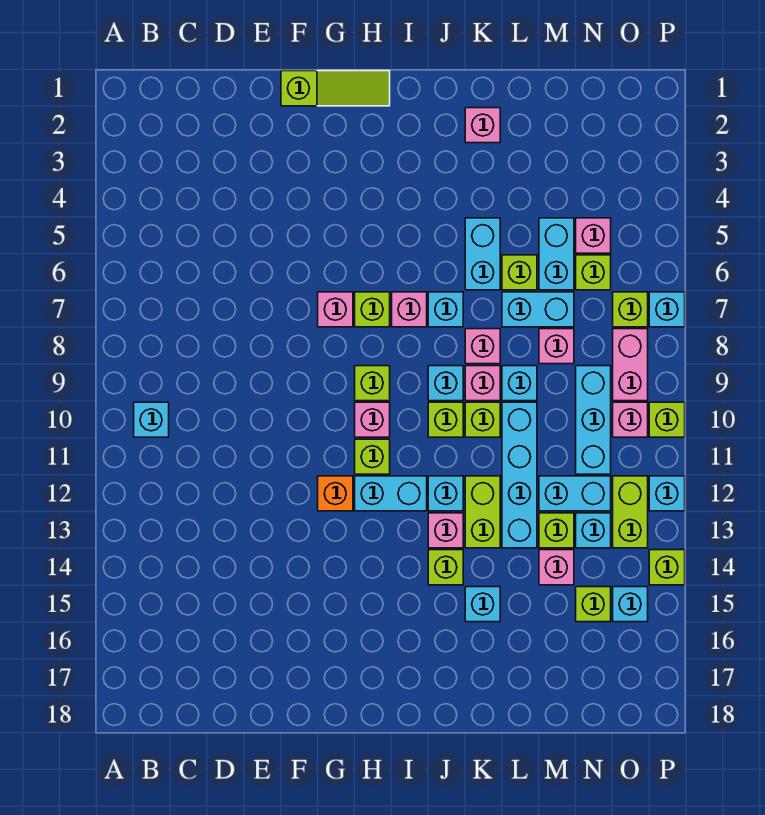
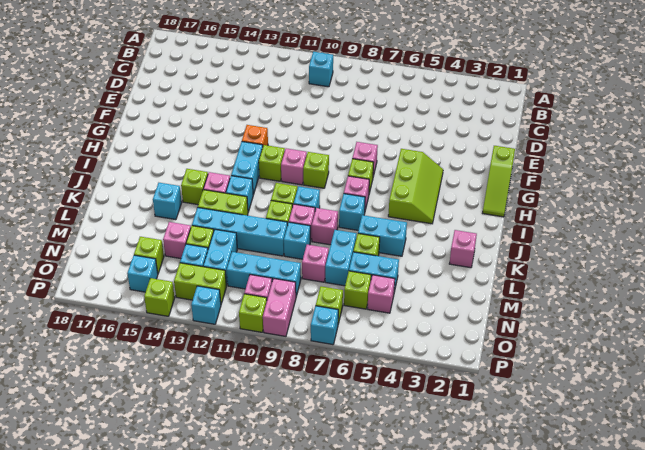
none -> lime slope G4:I5 level 1 top 5
pink brick O8:O9 level 1 -> pink brick O9:P9 level 1

